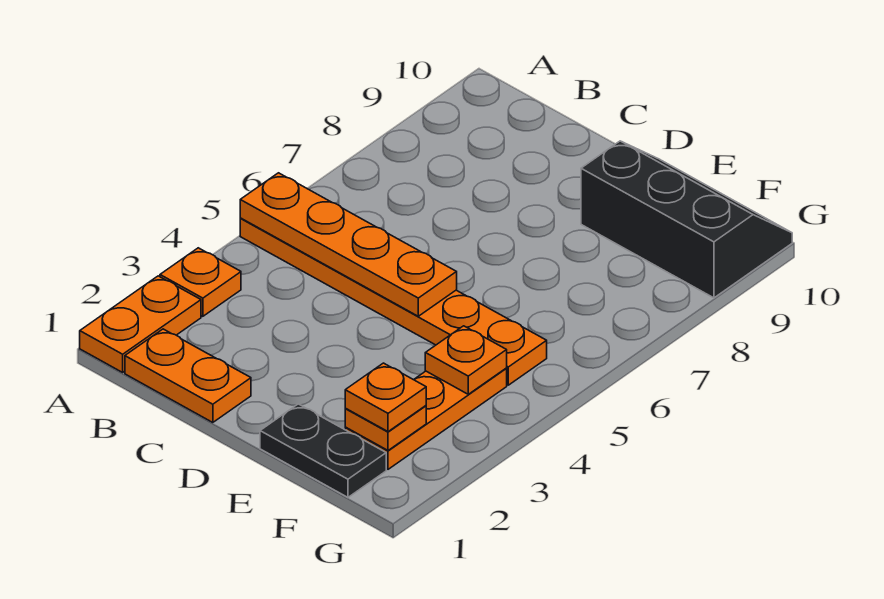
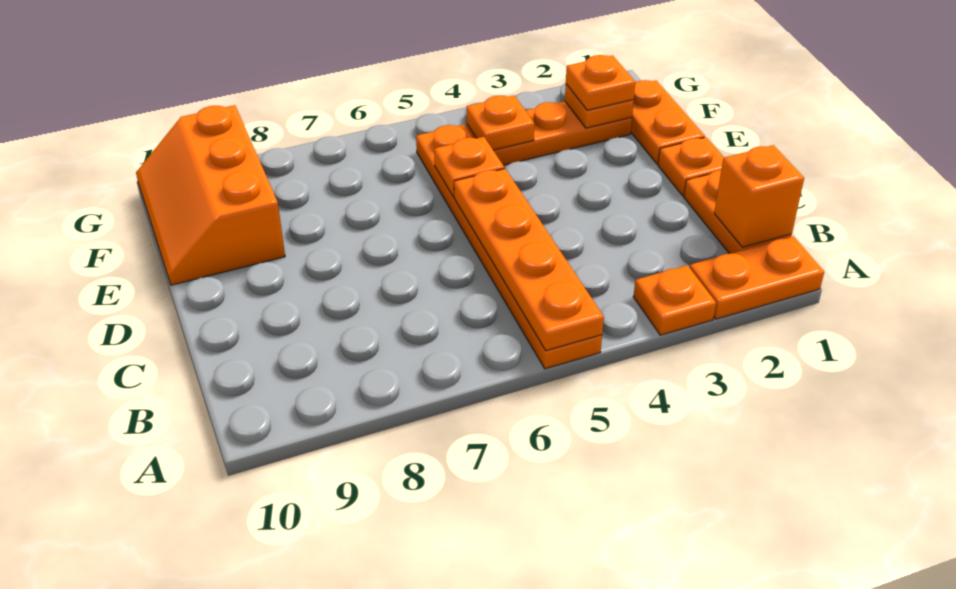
none -> orange brick B1 level 2
none -> orange plate D1 level 1
black plate E1:F1 level 1 -> orange plate E1:F1 level 1
none -> orange plate E5 level 2
black slope E9:G10 level 1 top 9 -> orange slope E9:G10 level 1 top 9

